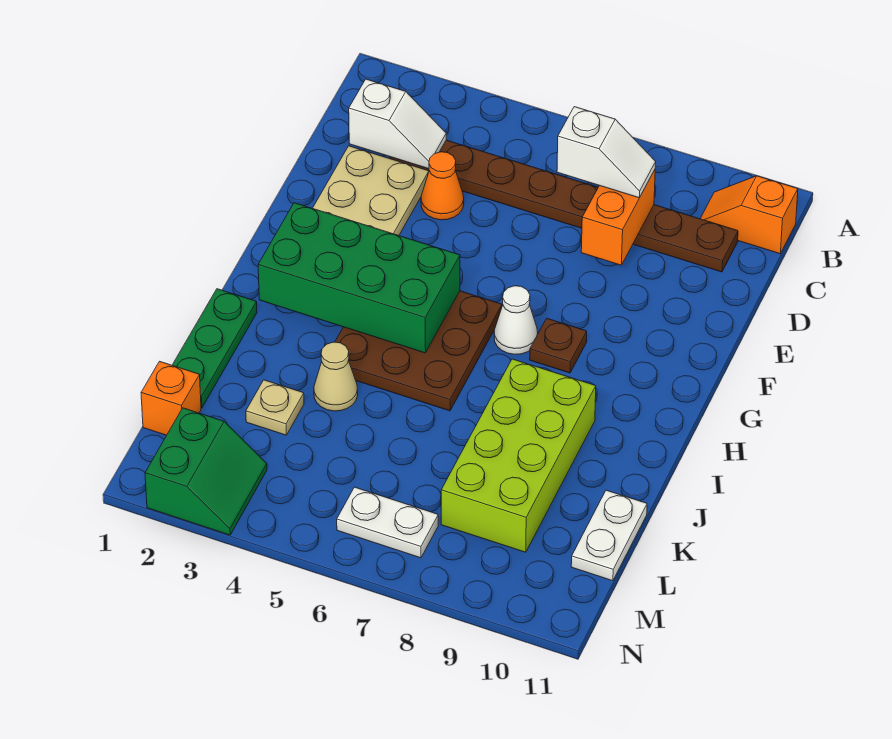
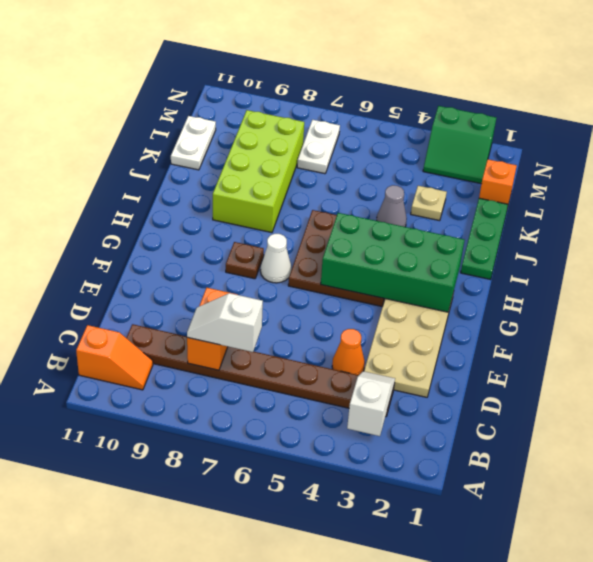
white slope C2:C3 level 2 top 2 -> white slope B3:C3 level 2 top B
tan cone J4 level 1 -> grey cone J4 level 1
green slope M2:N3 level 1 top 2 -> green slope M2:N3 level 1 top N
white plate M6:M7 level 1 -> white plate L7:M7 level 1

